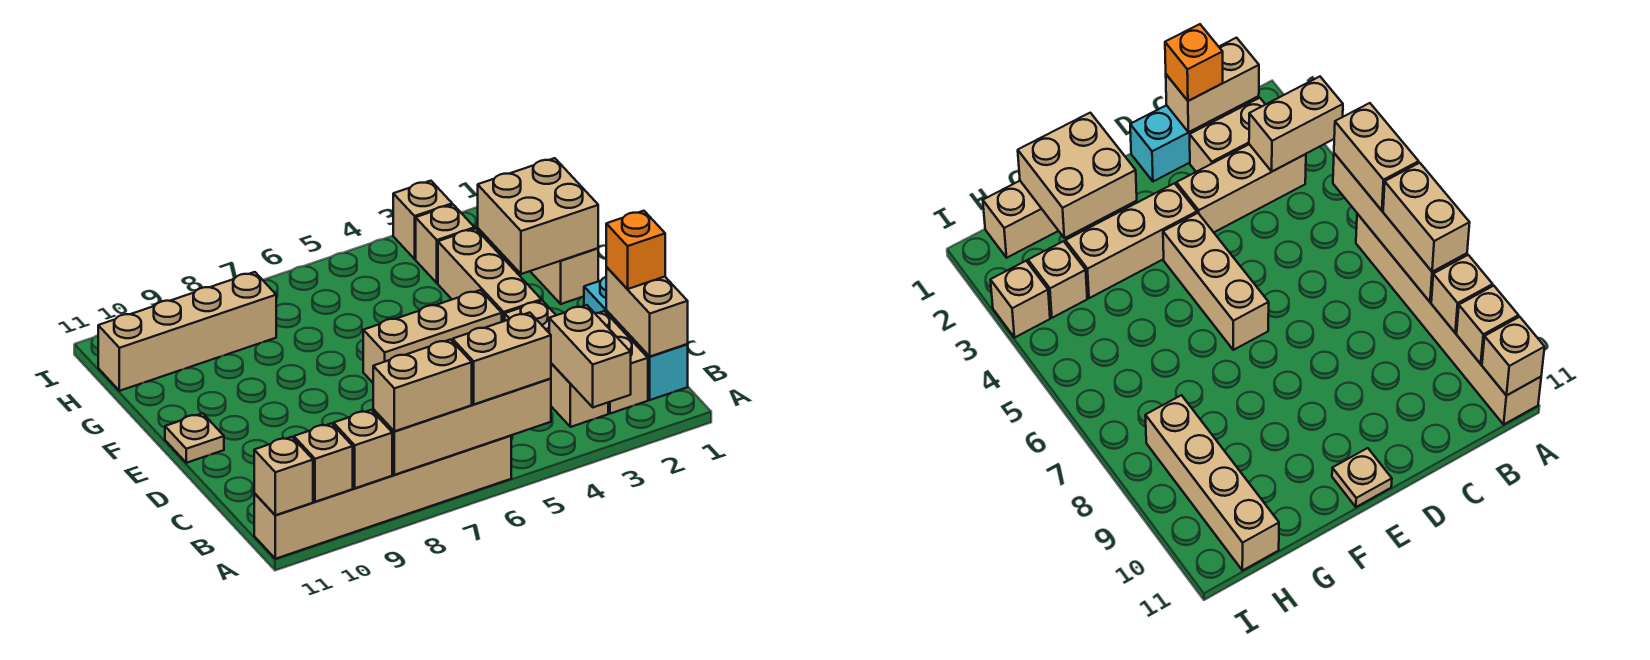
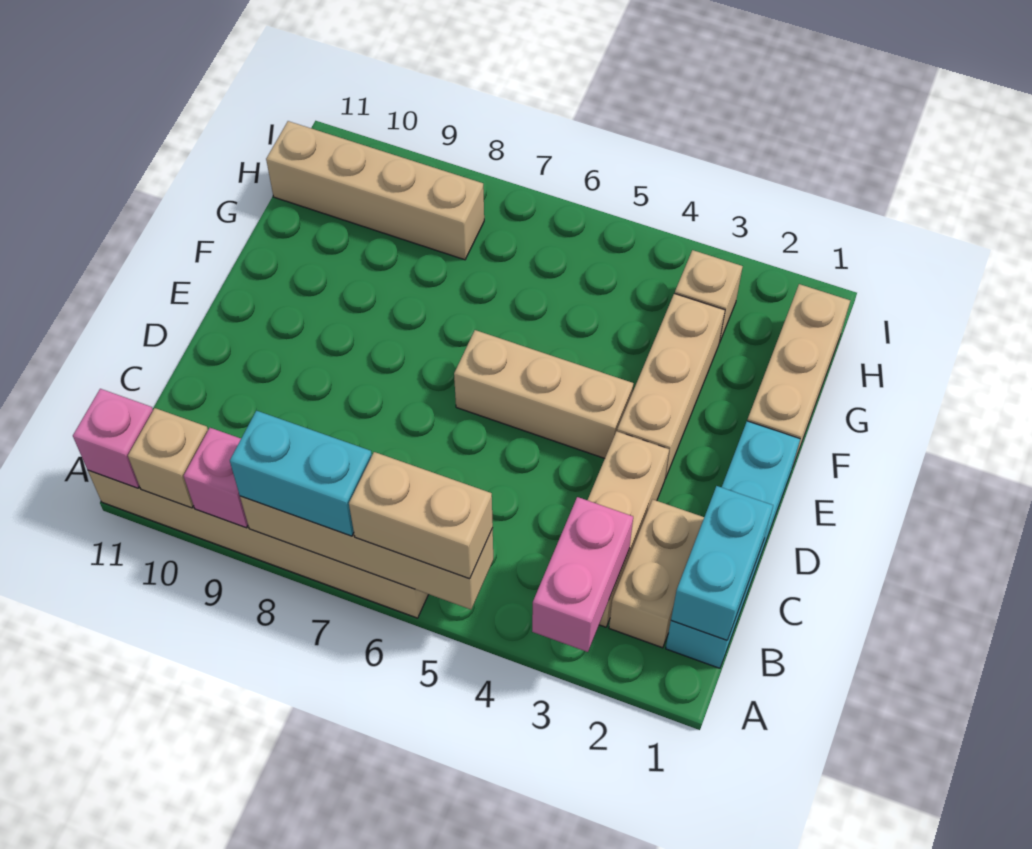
tan brick A3:B3 level 2 -> pink brick A3:B3 level 2
tan brick A7:A8 level 3 -> cyan brick A7:A8 level 3
tan brick A9 level 2 -> pink brick A9 level 2
tan brick A11 level 2 -> pink brick A11 level 2
cyan brick B1:D1 level 1 -> cyan brick B1:E1 level 1
tan brick B1:C1 level 2 -> cyan brick B1:C1 level 2
orange brick C1 level 3 -> none
tan plate E11 level 1 -> none
tan brick F1:G2 level 2 -> none
tan brick I3 level 1 -> none

